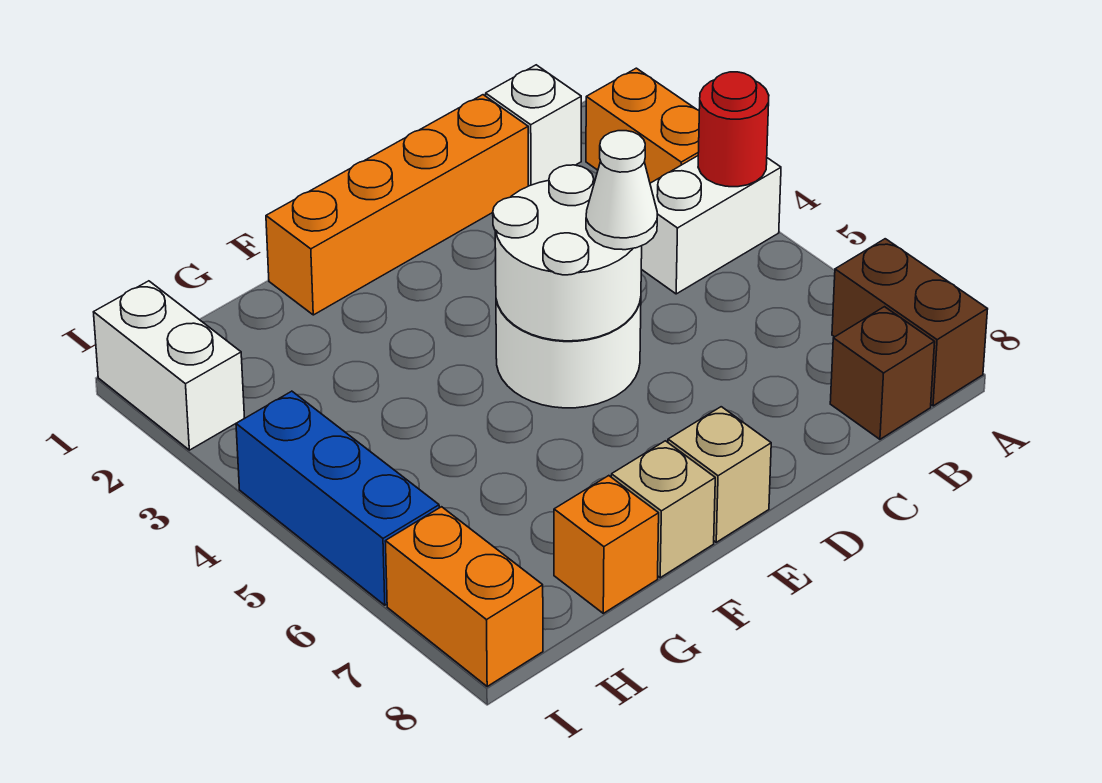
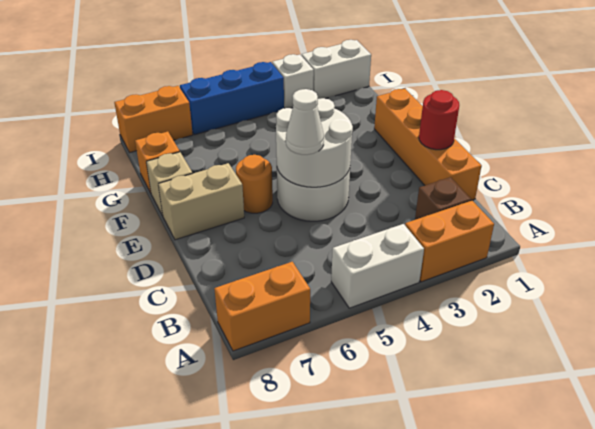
white brick A4:B4 level 1 -> white brick A4:A5 level 1
red round brick A4 level 2 -> red round brick D1 level 2
brown brick A7:A8 level 1 -> orange brick A7:A8 level 1
white brick B1 level 1 -> white brick I3 level 1
brown brick B8 level 1 -> brown brick B2 level 1
none -> orange round brick E6 level 1
tan brick E8 level 1 -> tan brick E7:E8 level 1

